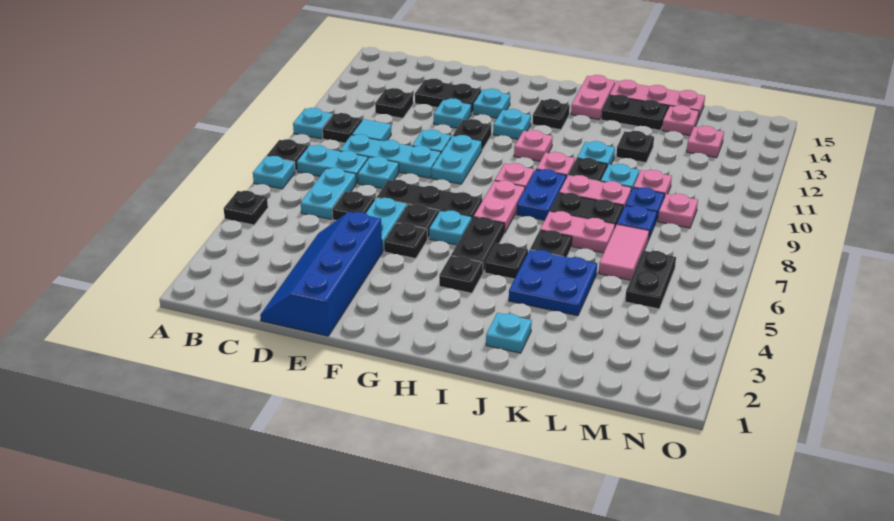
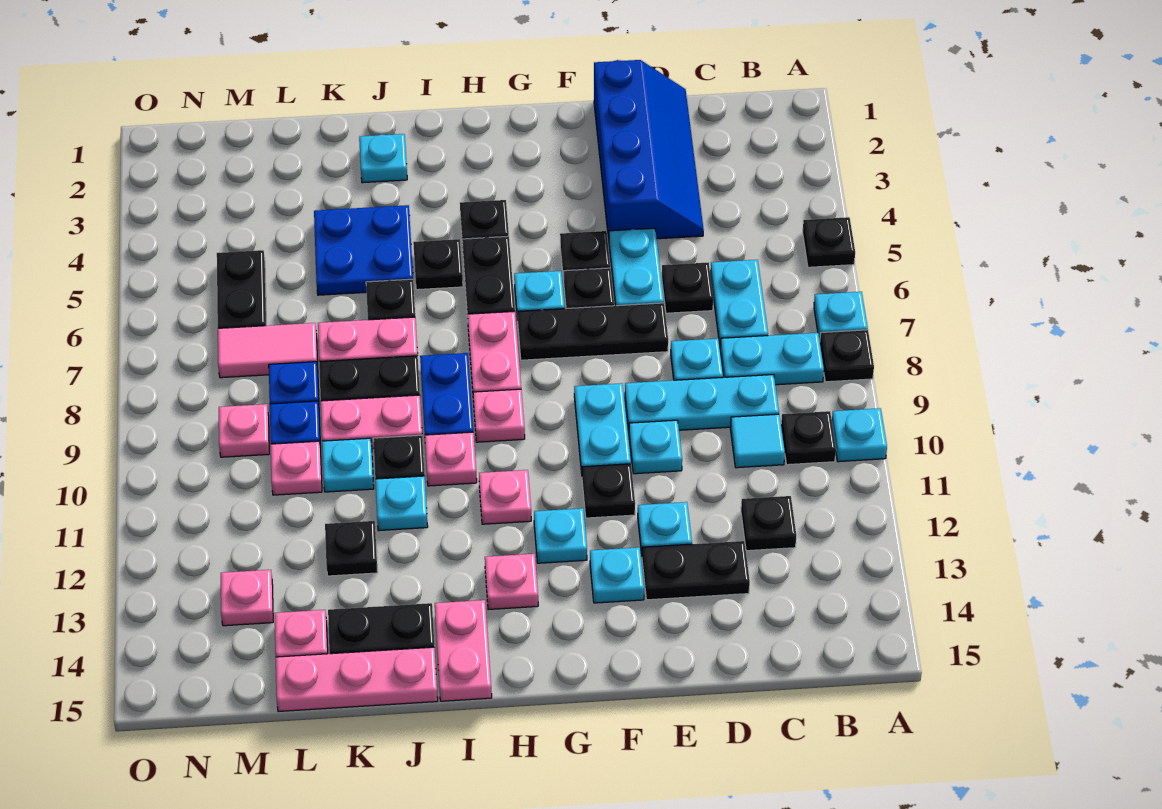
black plate H13 level 1 -> pink plate H13 level 1
pink tile L6:L7 level 1 -> pink tile L7:M7 level 1

